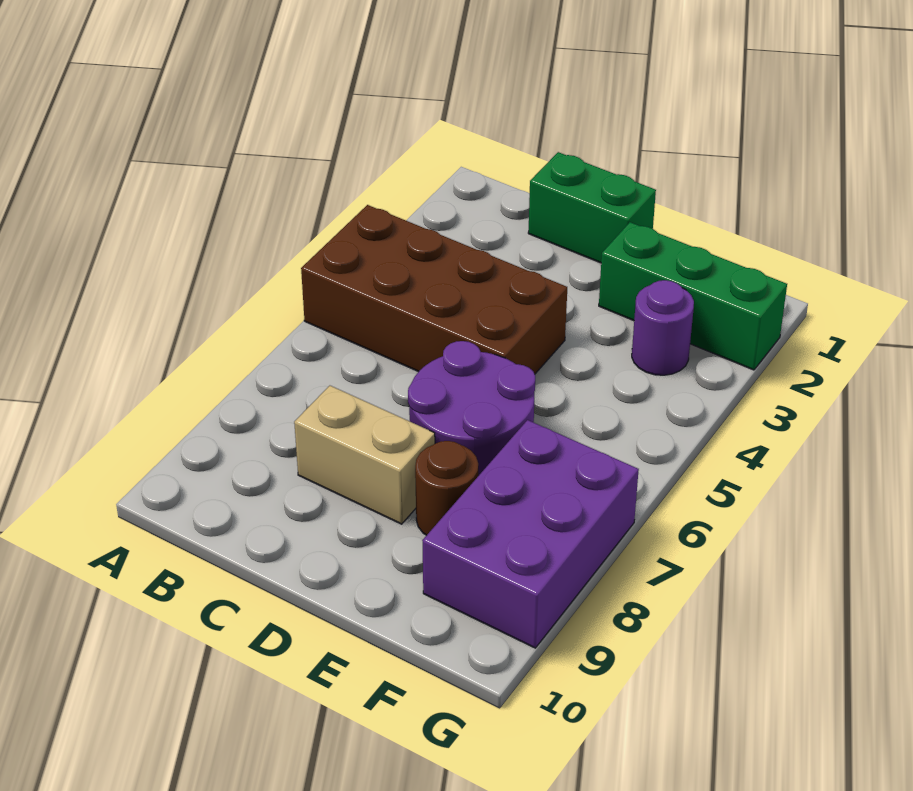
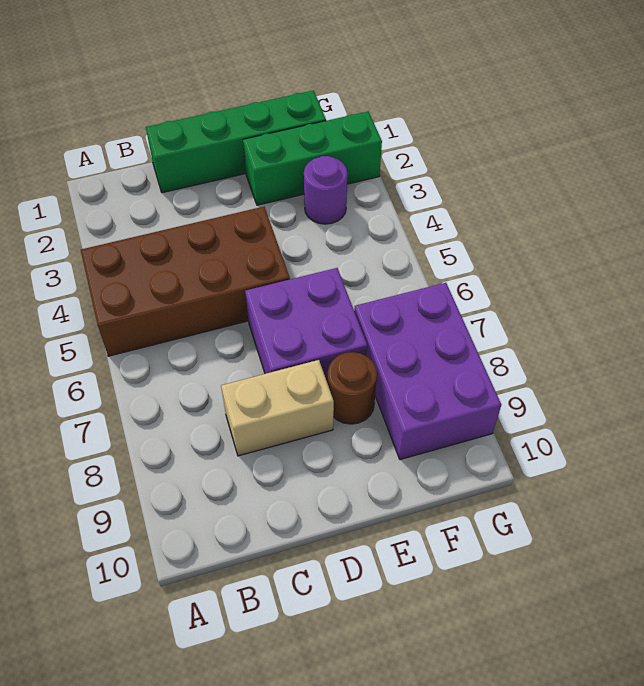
green brick C1:D1 level 1 -> green brick C1:F1 level 1
purple round brick D6:E7 level 1 -> purple brick D6:E7 level 1

